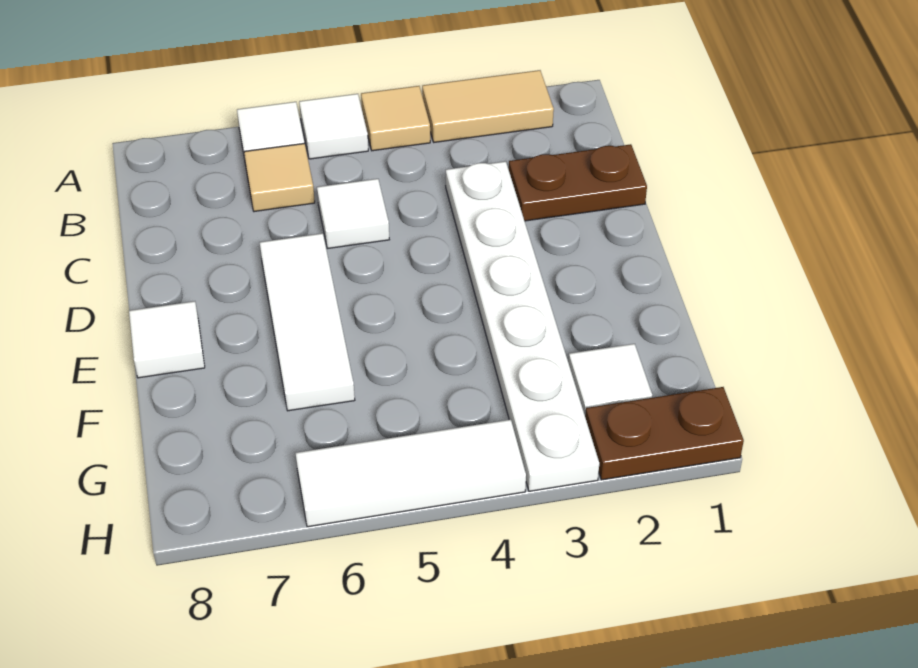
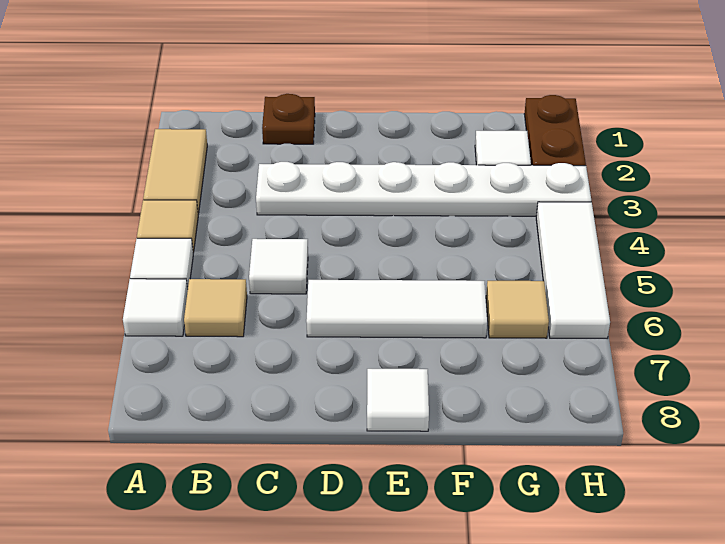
brown plate C1:C2 level 1 -> brown plate C1 level 1
none -> tan tile G6 level 1

